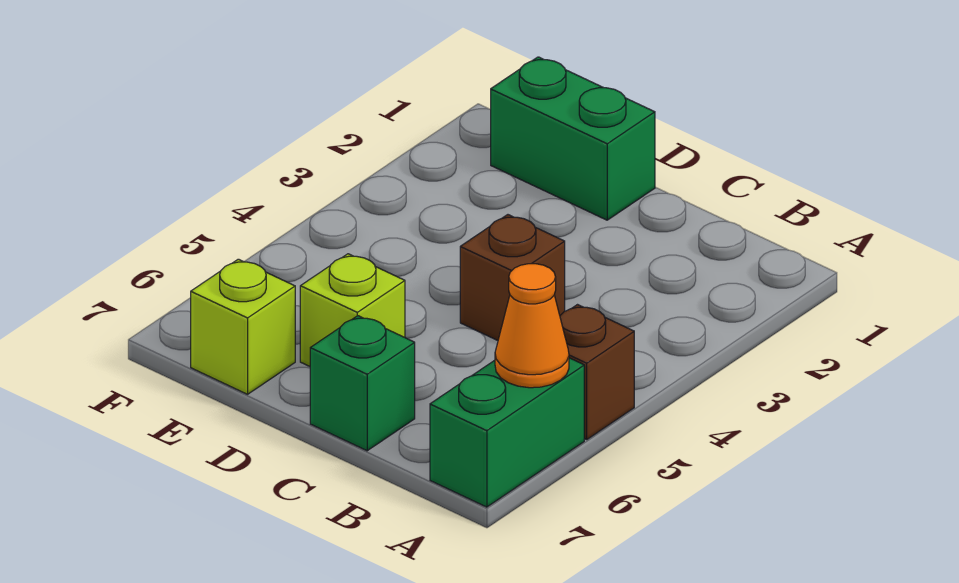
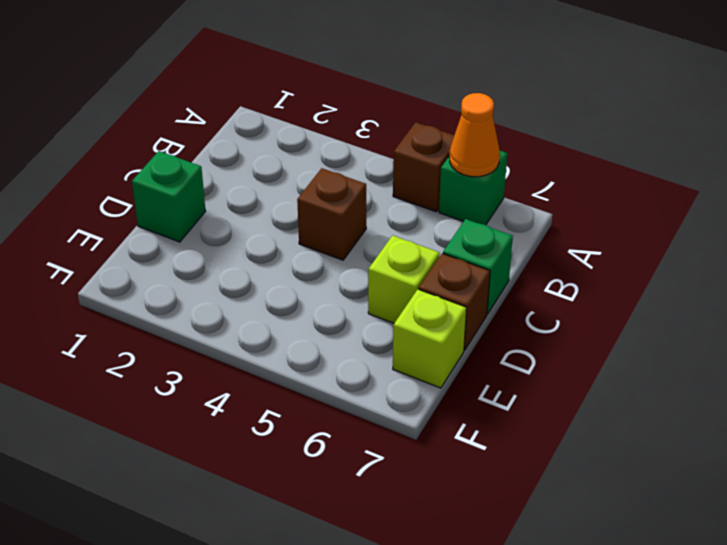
green brick A6:A7 level 1 -> green brick A6 level 1
green brick D1:E1 level 1 -> green brick D1 level 1
none -> brown brick D7 level 1

